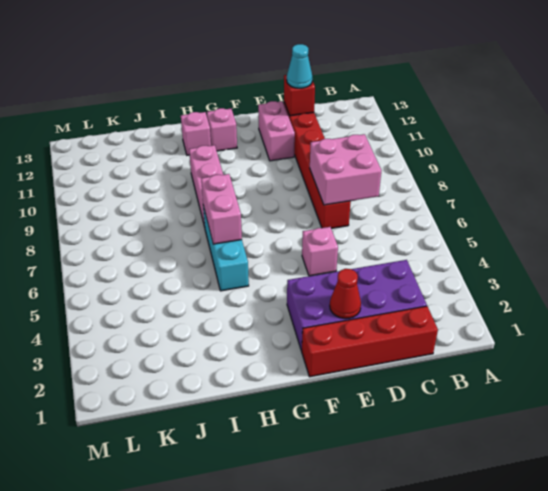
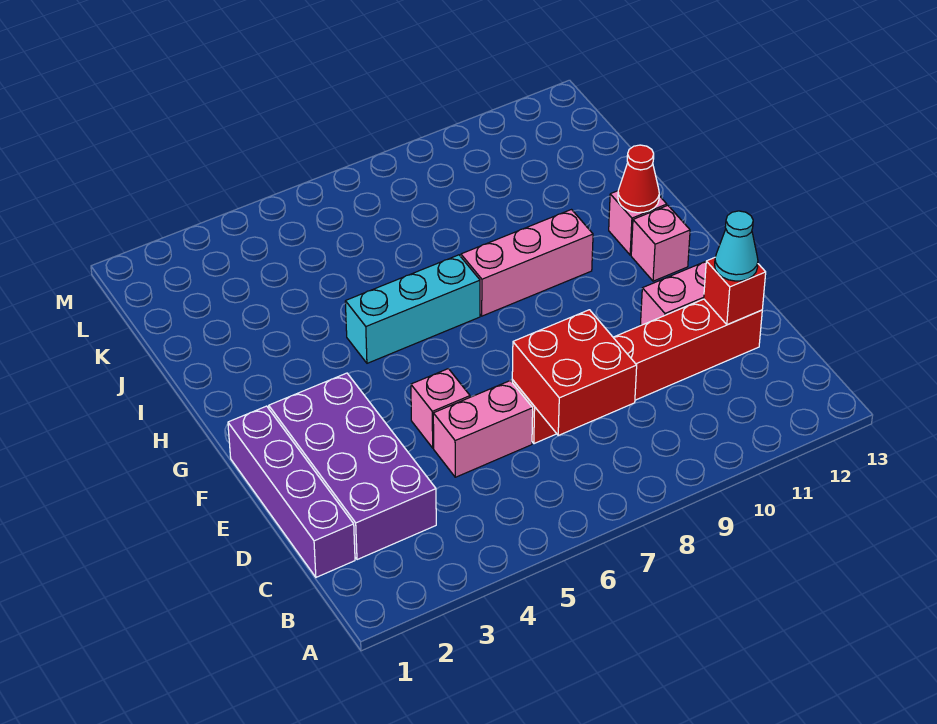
red brick C1:F1 level 1 -> purple brick C1:F1 level 1
pink brick C7:D8 level 2 -> red brick C7:D8 level 2
red cone E2 level 2 -> red cone H12 level 2
pink brick H6:H7 level 2 -> pink brick D5:D6 level 1

